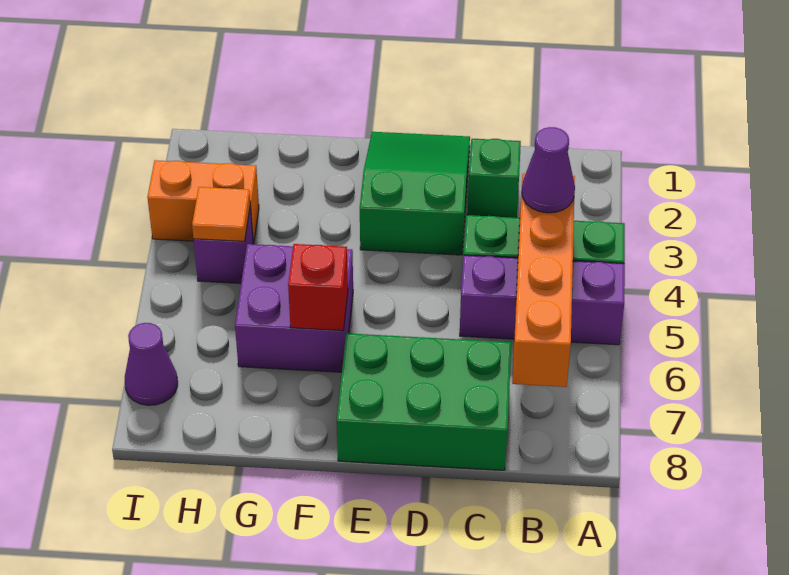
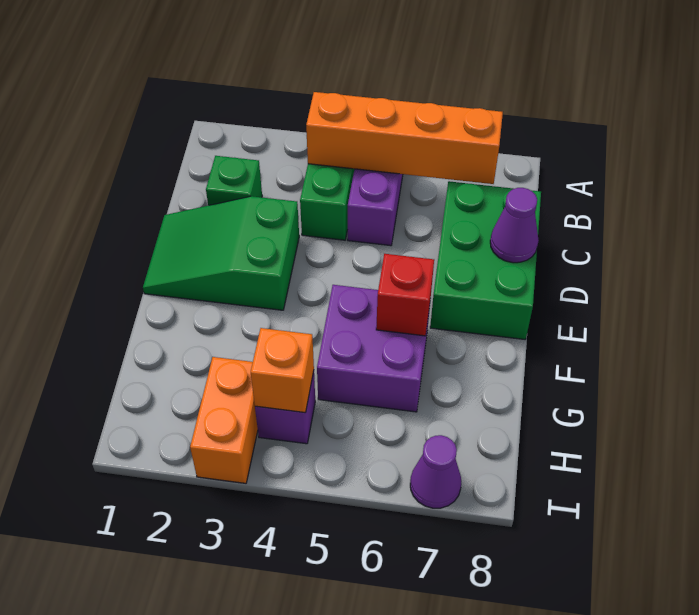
purple cone B4 level 3 -> purple cone D8 level 2
orange tile H4 level 2 -> orange brick H4 level 2

